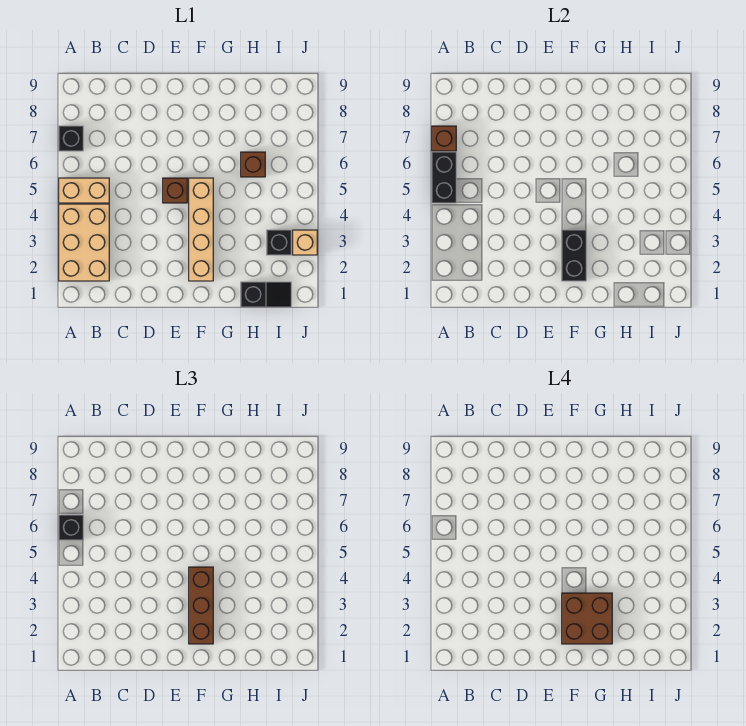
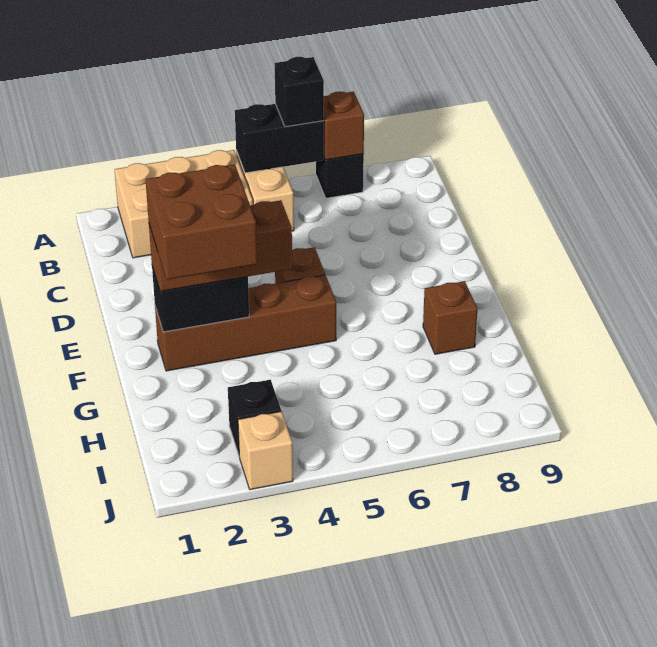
tan brick F2:F5 level 1 -> brown brick F2:F5 level 1
black slope H1:I1 level 1 top H -> none
brown brick H6 level 1 -> brown brick G8 level 1

